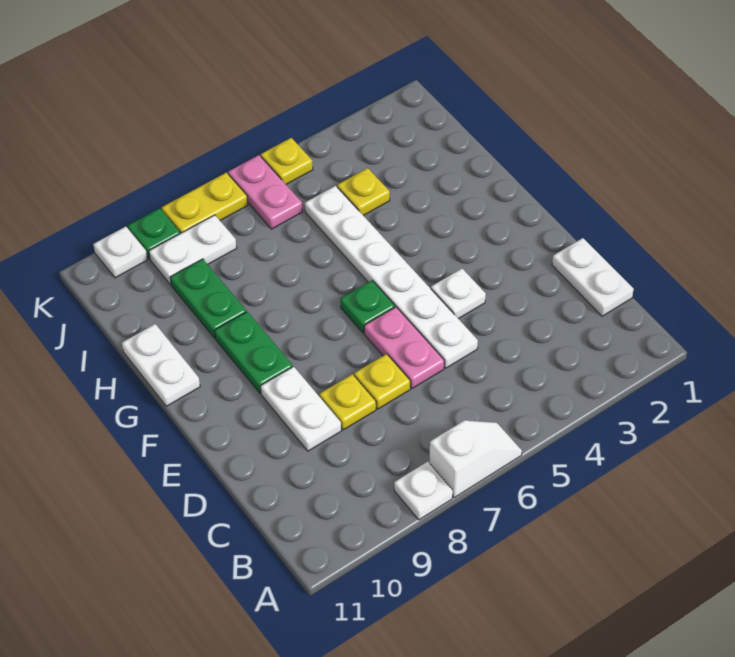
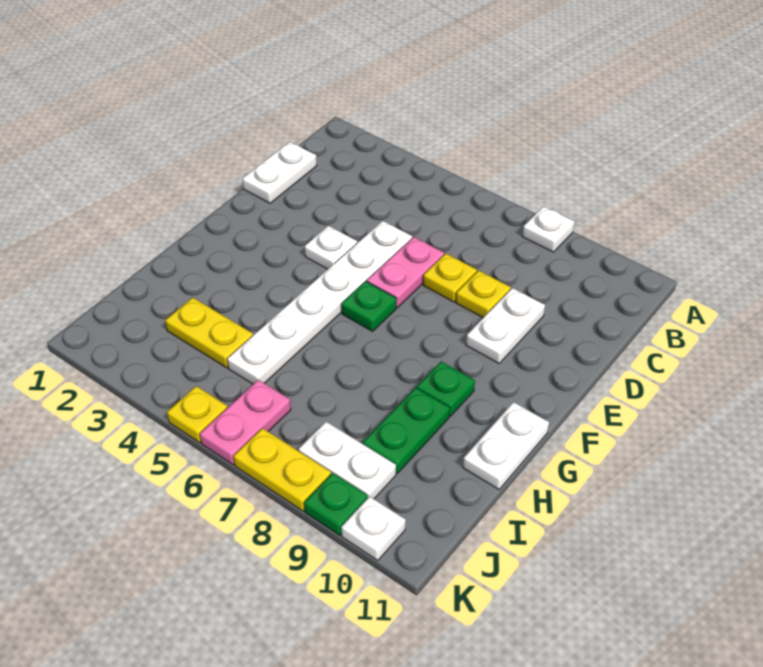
white slope A6:A7 level 1 top 7 -> none
green plate F9:G9 level 1 -> green plate G9 level 1
yellow plate I4 level 1 -> yellow plate I3:I4 level 1

